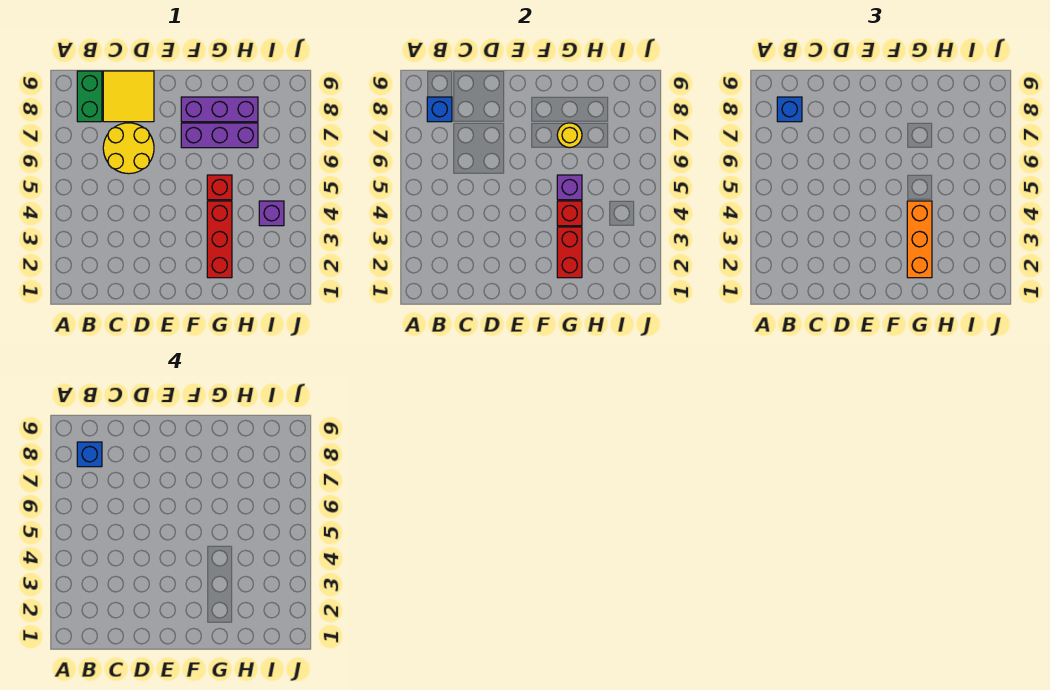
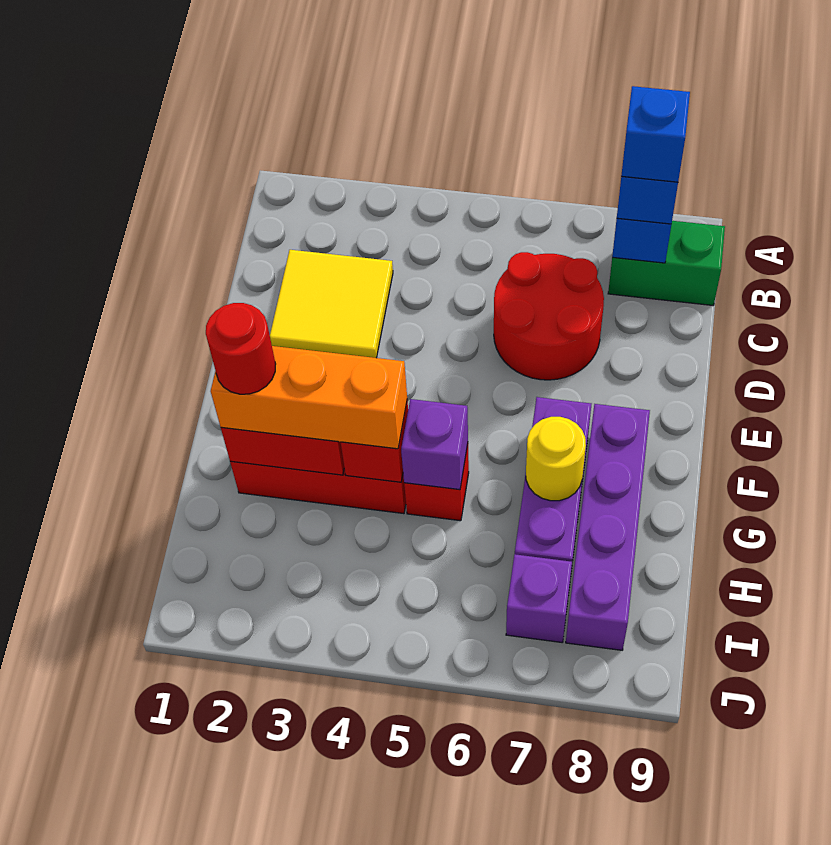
yellow round brick C6:D7 level 1 -> red round brick C6:D7 level 1
yellow tile C8:D9 level 1 -> yellow tile C2:D3 level 1
purple brick F8:H8 level 1 -> purple brick F8:I8 level 1
none -> red round brick G2 level 4
purple brick I4 level 1 -> purple brick I7 level 1

